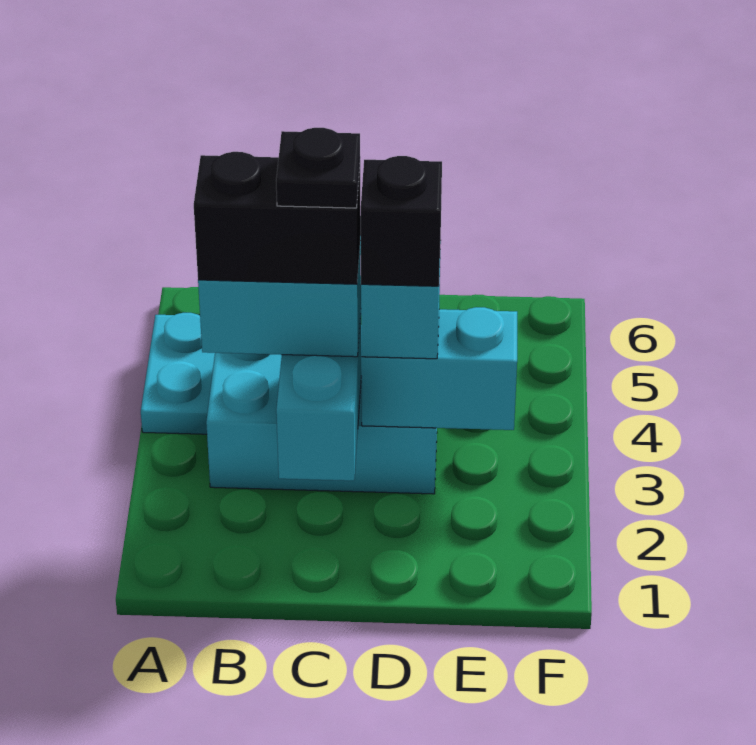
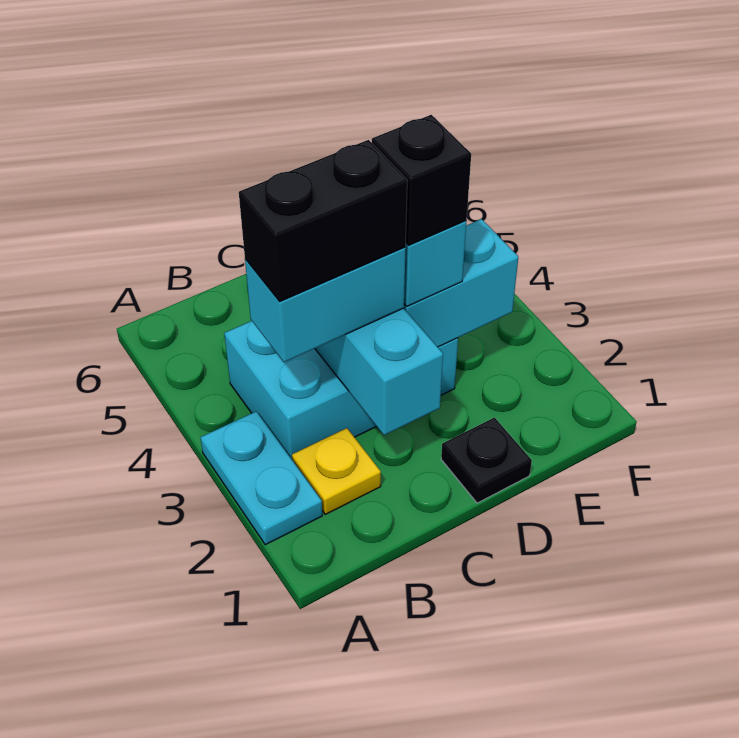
cyan plate A4:A5 level 1 -> cyan plate A2:A3 level 1
none -> yellow plate B2 level 1
black plate C3 level 5 -> black plate D1 level 1

